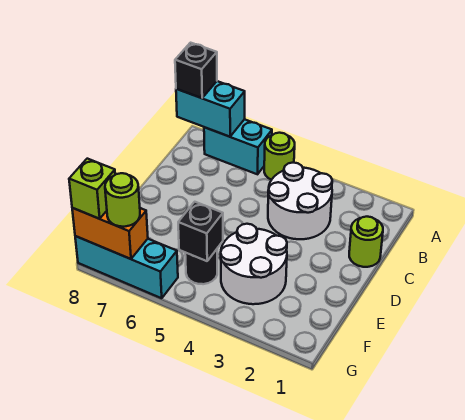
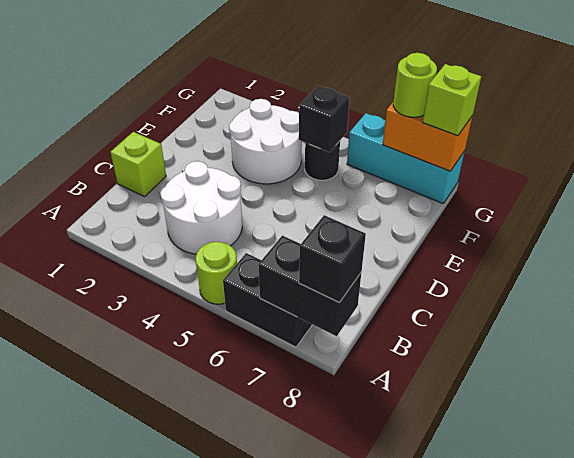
cyan brick A6:A7 level 1 -> black brick A6:A7 level 1
cyan brick A7:A8 level 2 -> black brick A7:A8 level 2
lime round brick C1 level 1 -> lime brick C1 level 1

